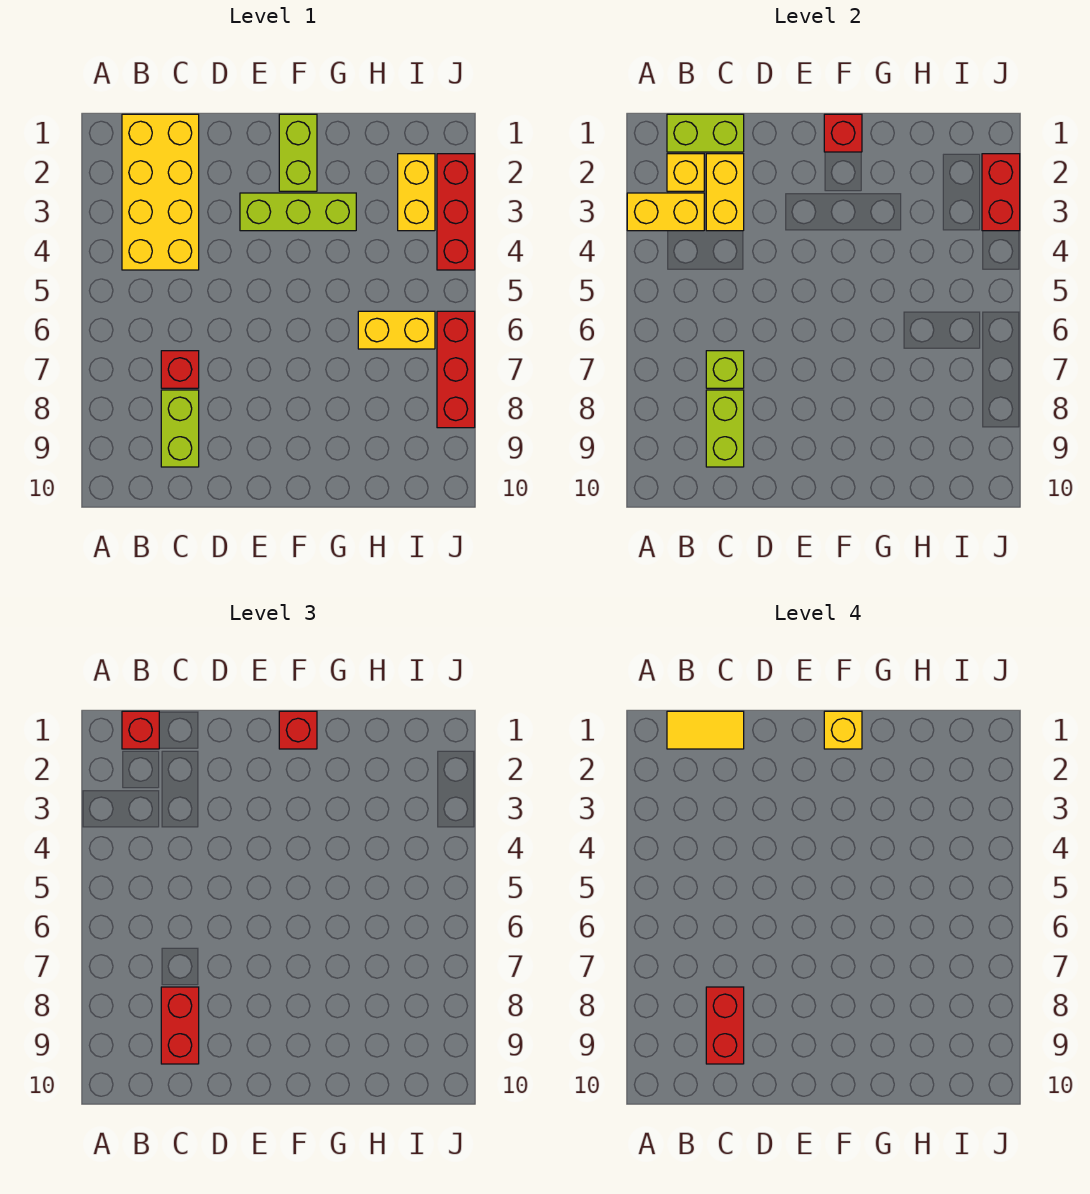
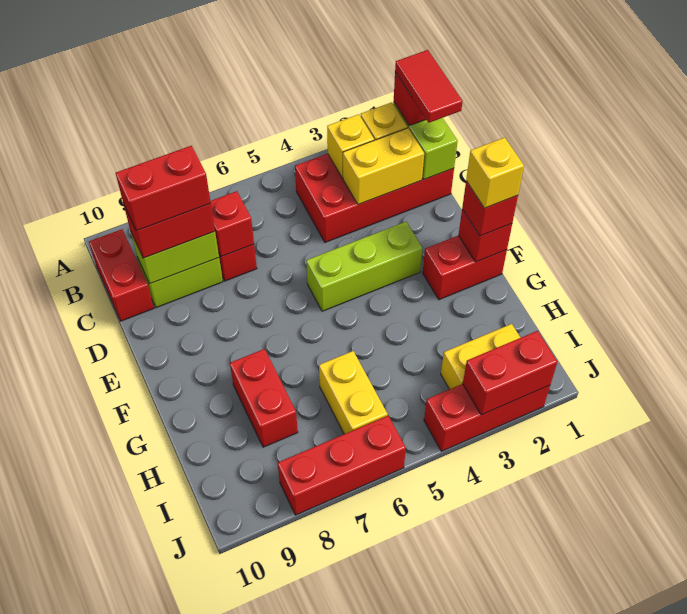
yellow brick A3:B3 level 2 -> yellow brick B3 level 2
yellow brick B1:C4 level 1 -> red brick B1:C4 level 1
yellow tile B1:C1 level 4 -> red tile B1:C1 level 4
none -> red brick B10:C10 level 1
lime brick C7 level 2 -> red brick C7 level 2
lime brick E3:G3 level 1 -> lime brick E3:E5 level 1
lime brick F1:F2 level 1 -> red brick F1:F2 level 1
none -> red brick G8:H8 level 1

